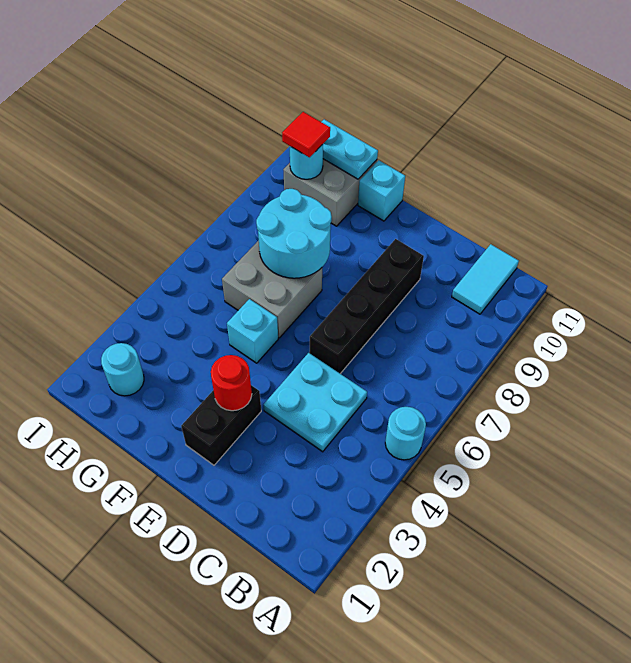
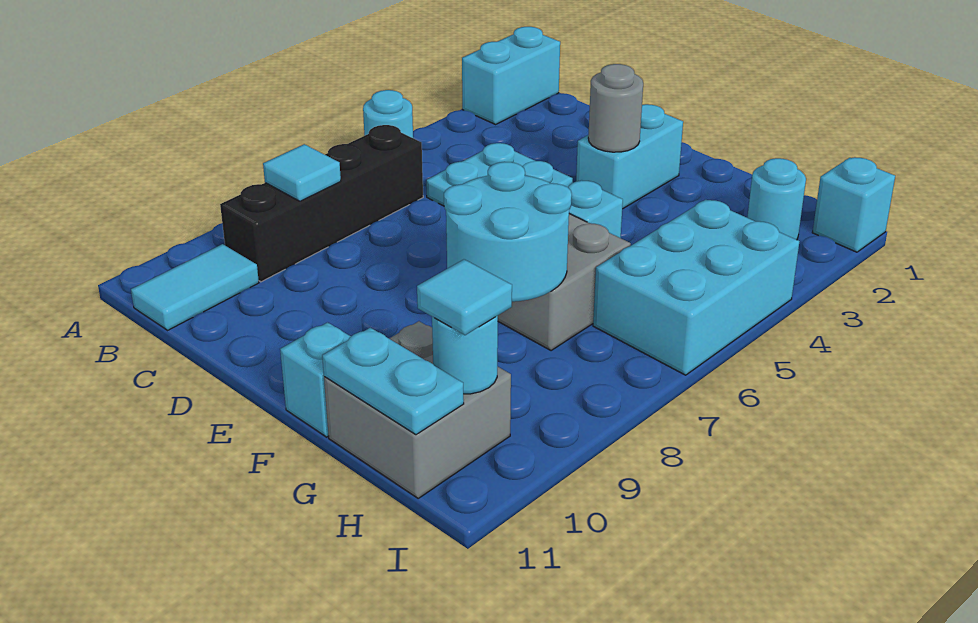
none -> cyan brick A1:A2 level 1
none -> cyan tile B8 level 2
black brick D6:D9 level 1 -> black brick B6:B9 level 1
black brick E2:E3 level 1 -> cyan brick E2:E3 level 1
red round brick E3 level 2 -> grey round brick E3 level 2
none -> cyan brick H4:I6 level 1
red tile H10 level 3 -> cyan tile H10 level 3
none -> cyan brick I1 level 1

